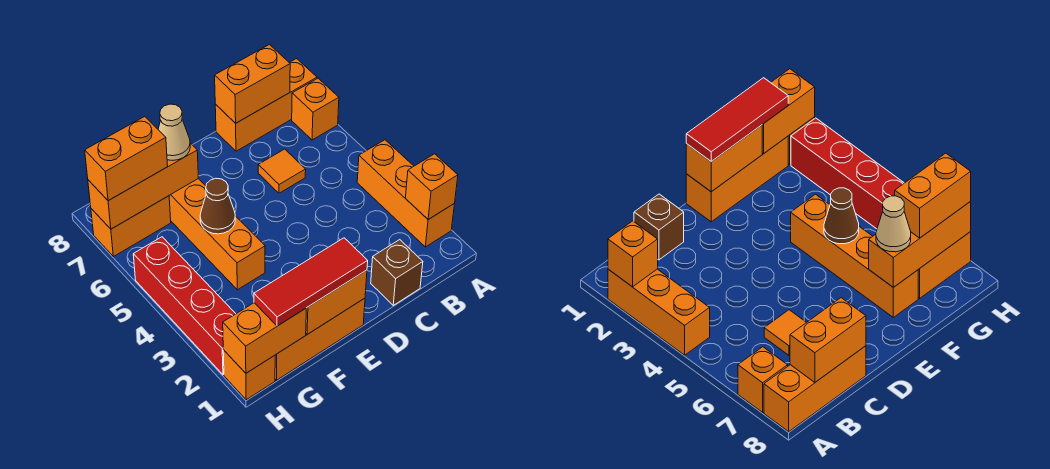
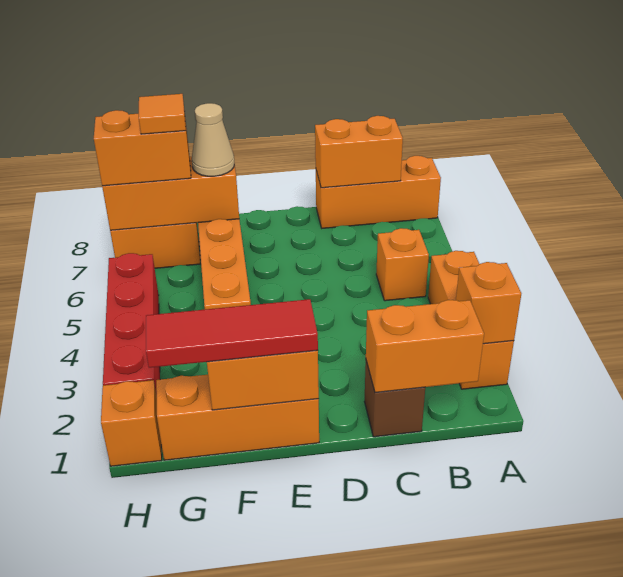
orange brick A7 level 1 -> orange brick B5 level 1
orange tile C6 level 1 -> orange tile G7 level 4
brown cone F5 level 2 -> none
orange brick G1:H1 level 2 -> orange brick B1:C1 level 2

